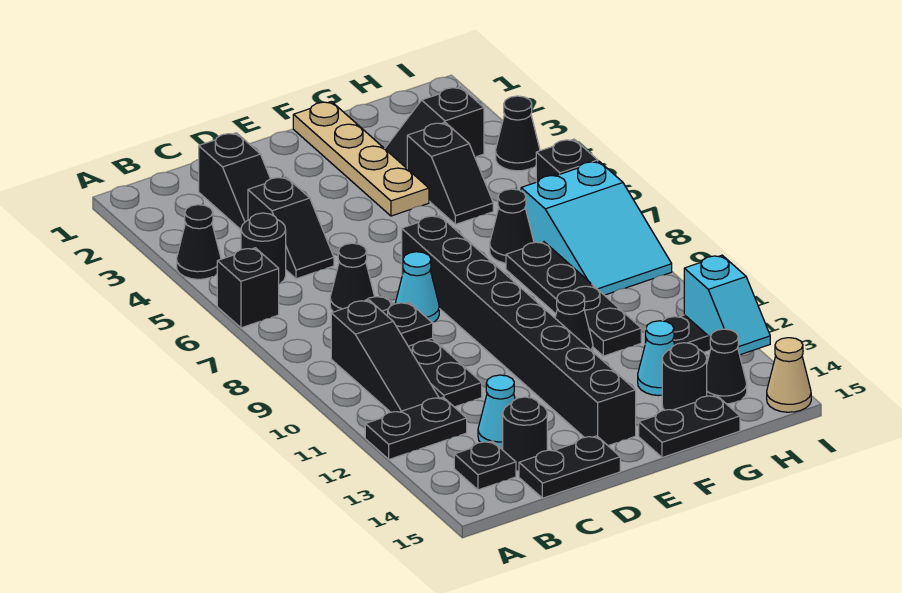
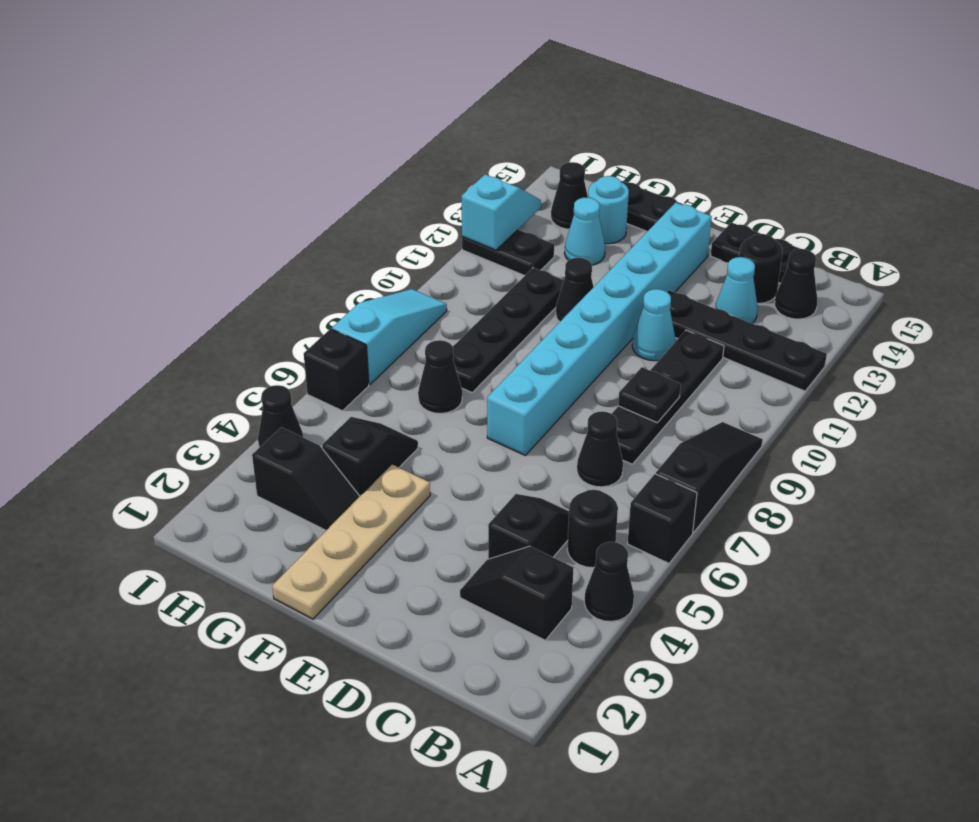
black plate A12:B12 level 1 -> black plate A12:D12 level 1
black slope B9:B11 level 1 top 9 -> black slope A7:A9 level 1 top 7
black plate B14 level 1 -> black cone B14 level 1
black slope C2:C3 level 1 top 2 -> black slope B3:C3 level 1 top B
cyan cone D8 level 1 -> cyan cone D11 level 1
black brick E7:E14 level 1 -> cyan brick E7:E14 level 1
black round brick G14 level 1 -> cyan round brick G14 level 1
cyan slope H7:I9 level 1 top 7 -> cyan slope I7:I9 level 1 top 7
tan cone I15 level 1 -> none

